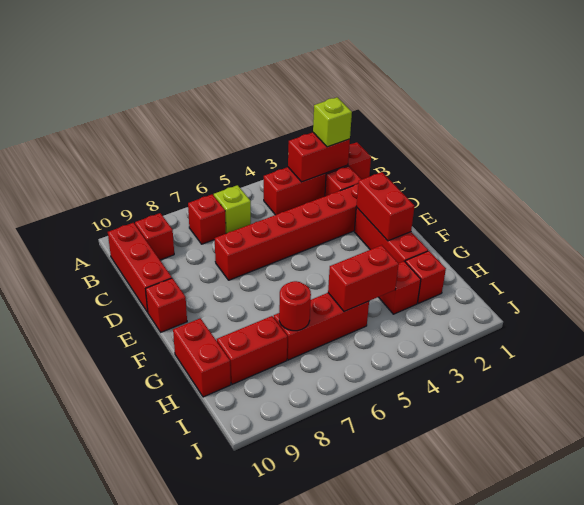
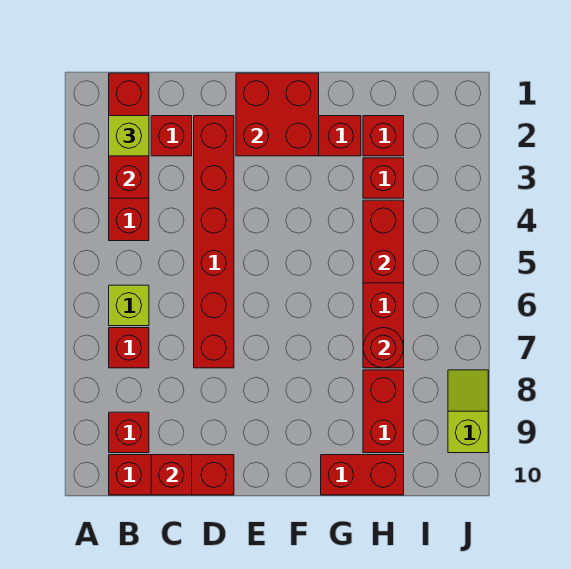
red brick E2:F2 level 2 -> red brick E1:F2 level 2
red brick E10 level 1 -> red brick C10 level 2
none -> lime slope J8:J9 level 1 top 9

